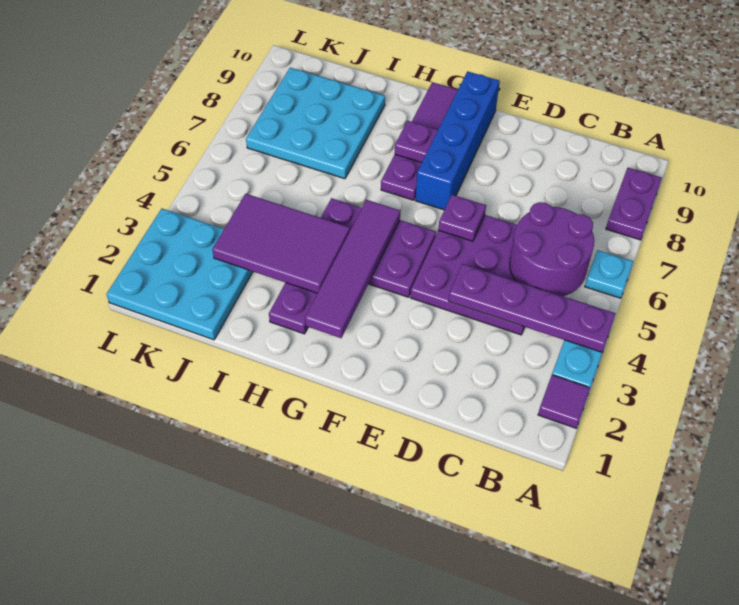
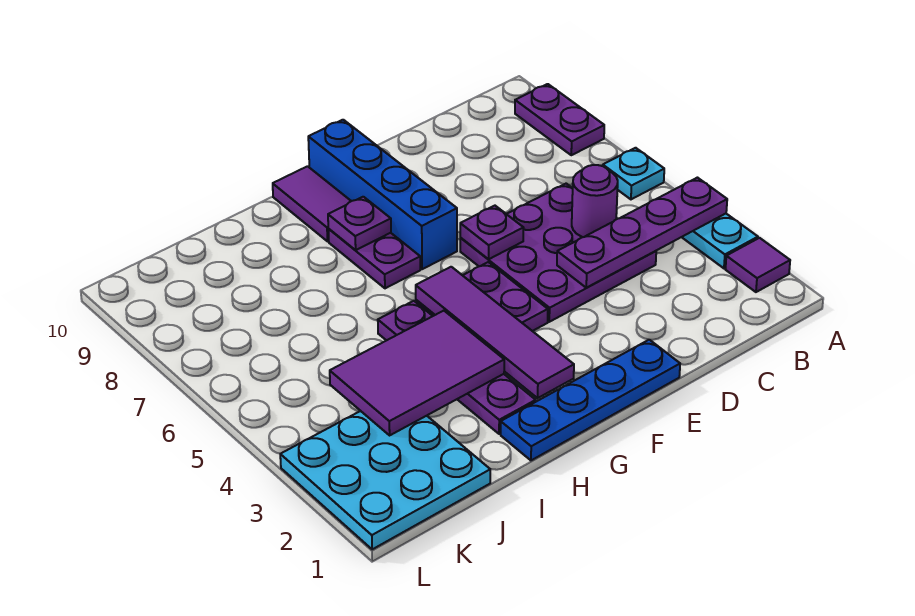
purple round brick B5:C6 level 2 -> purple round brick C5 level 2
none -> blue plate E1:H1 level 1
cyan plate I7:K9 level 1 -> none

